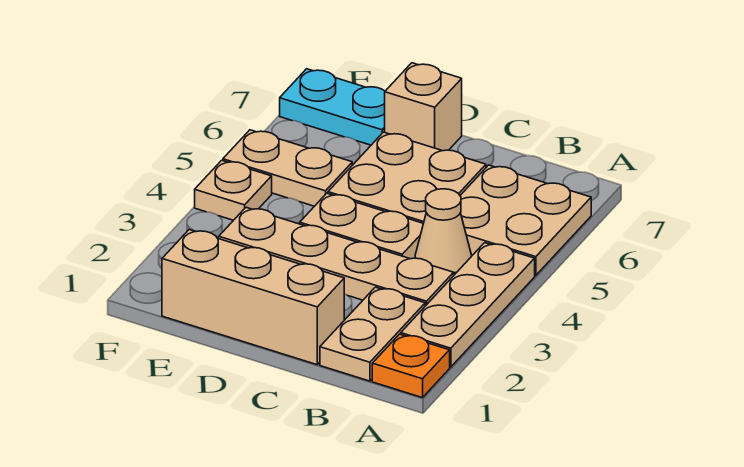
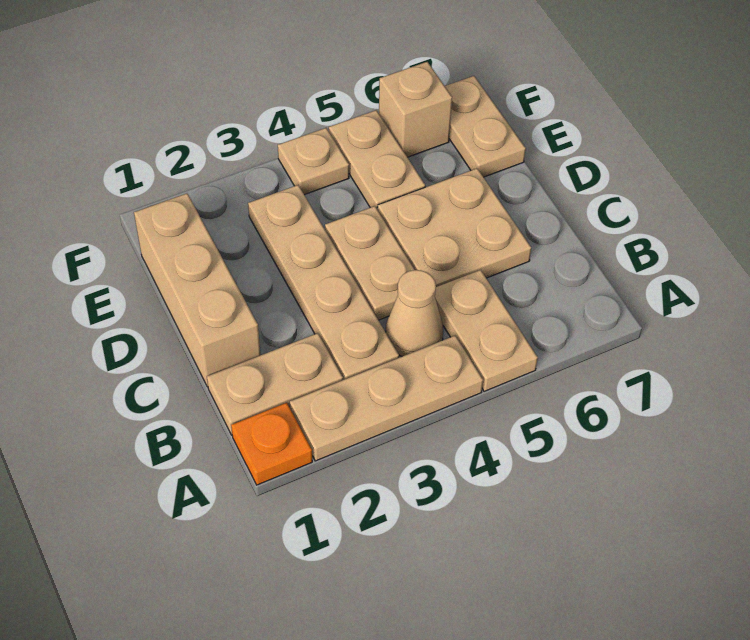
tan plate A5:B6 level 1 -> tan plate A5:B5 level 1
tan brick D7 level 1 -> tan brick F6 level 1
cyan plate E7:F7 level 1 -> tan plate E7:F7 level 1

